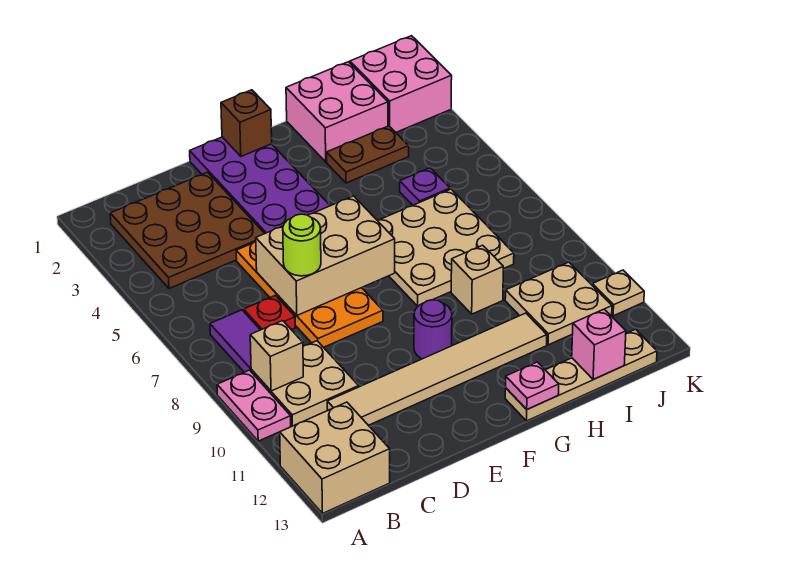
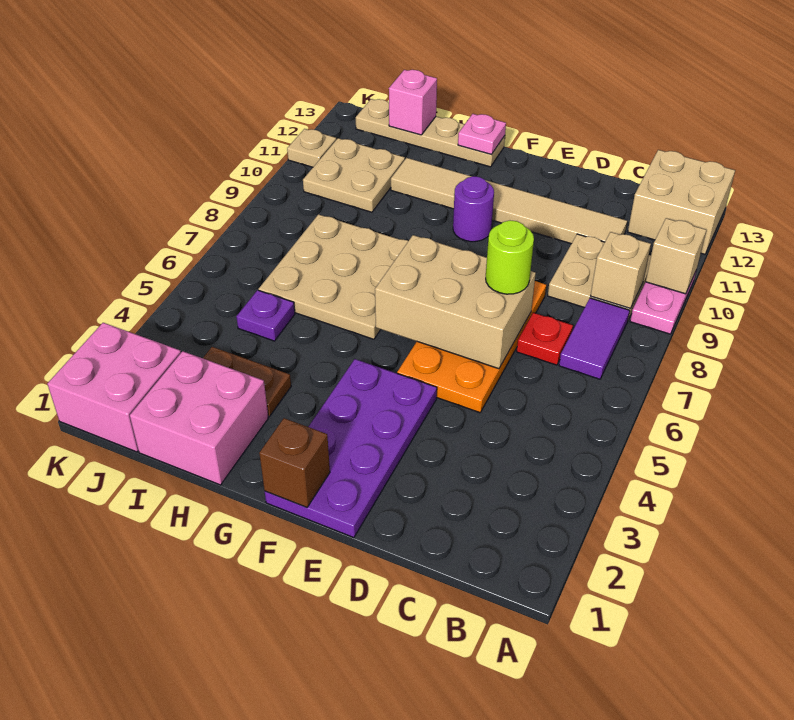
brown plate B2:D4 level 1 -> none
tan brick H9 level 1 -> tan brick A10 level 2

